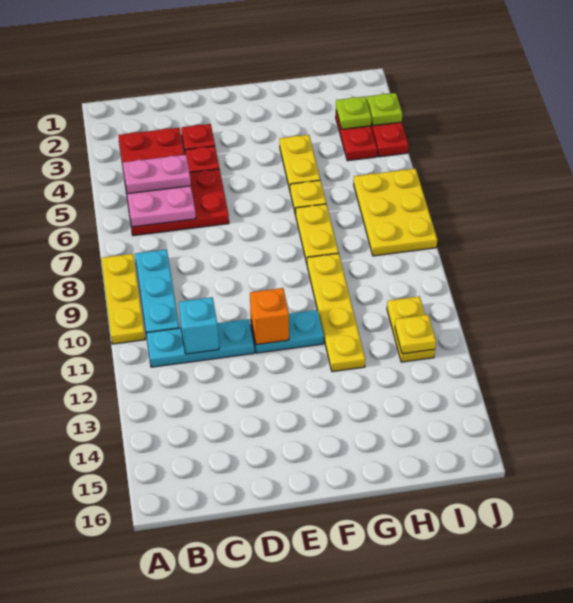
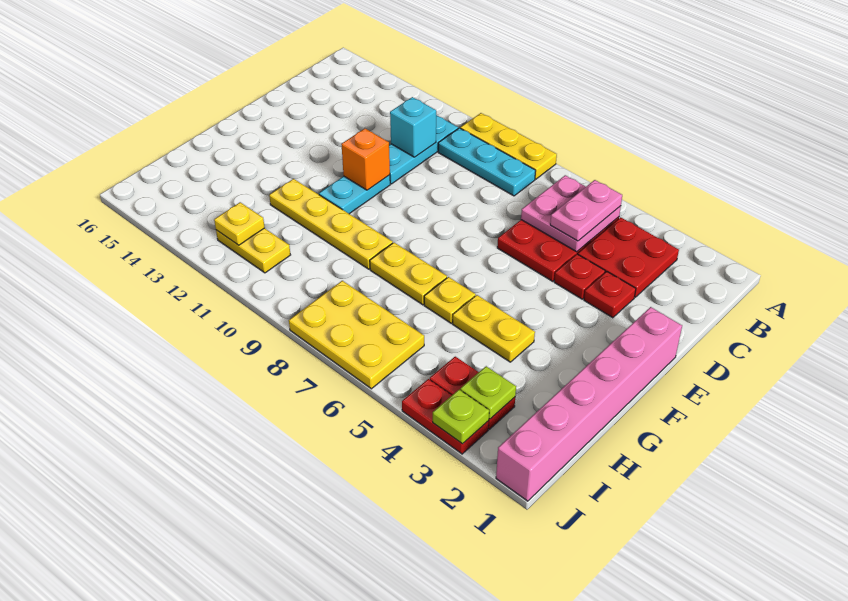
none -> pink brick E1:J1 level 1

